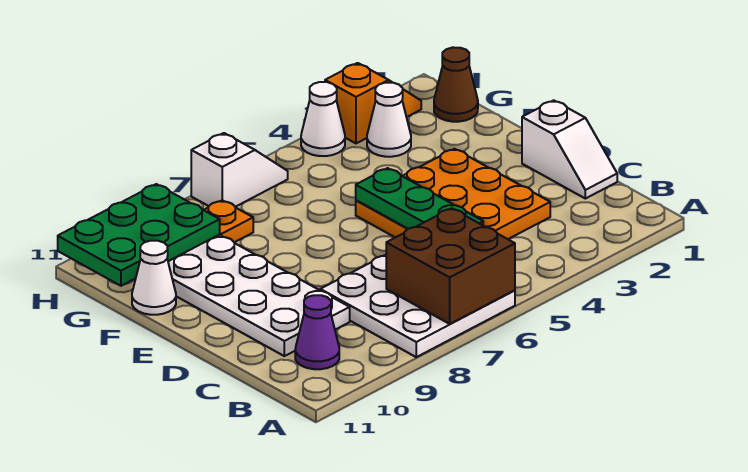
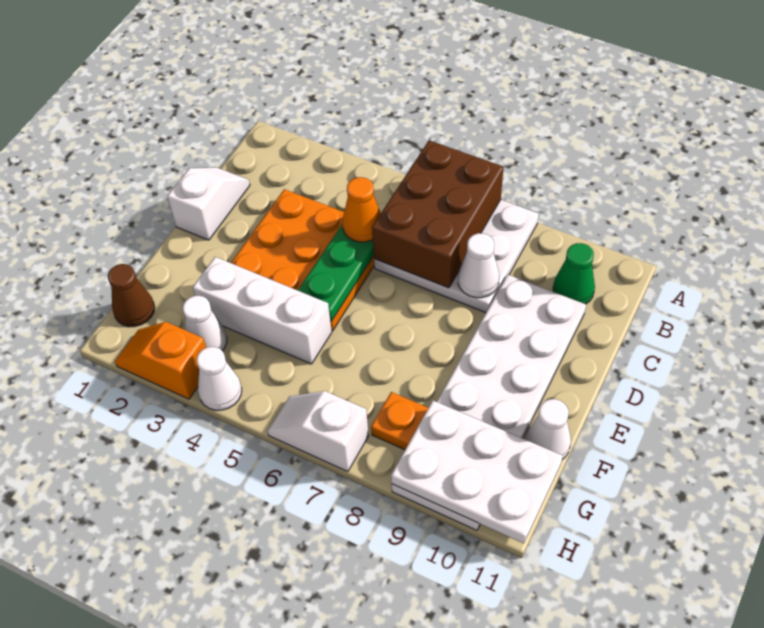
brown brick A6:B7 level 2 -> brown brick A6:C7 level 2
purple cone B10 level 1 -> green cone B10 level 1
none -> orange cone C5 level 3
none -> white cone C8 level 2
none -> white brick F3:F5 level 1
green plate G9:H11 level 2 -> white plate G9:H11 level 2

